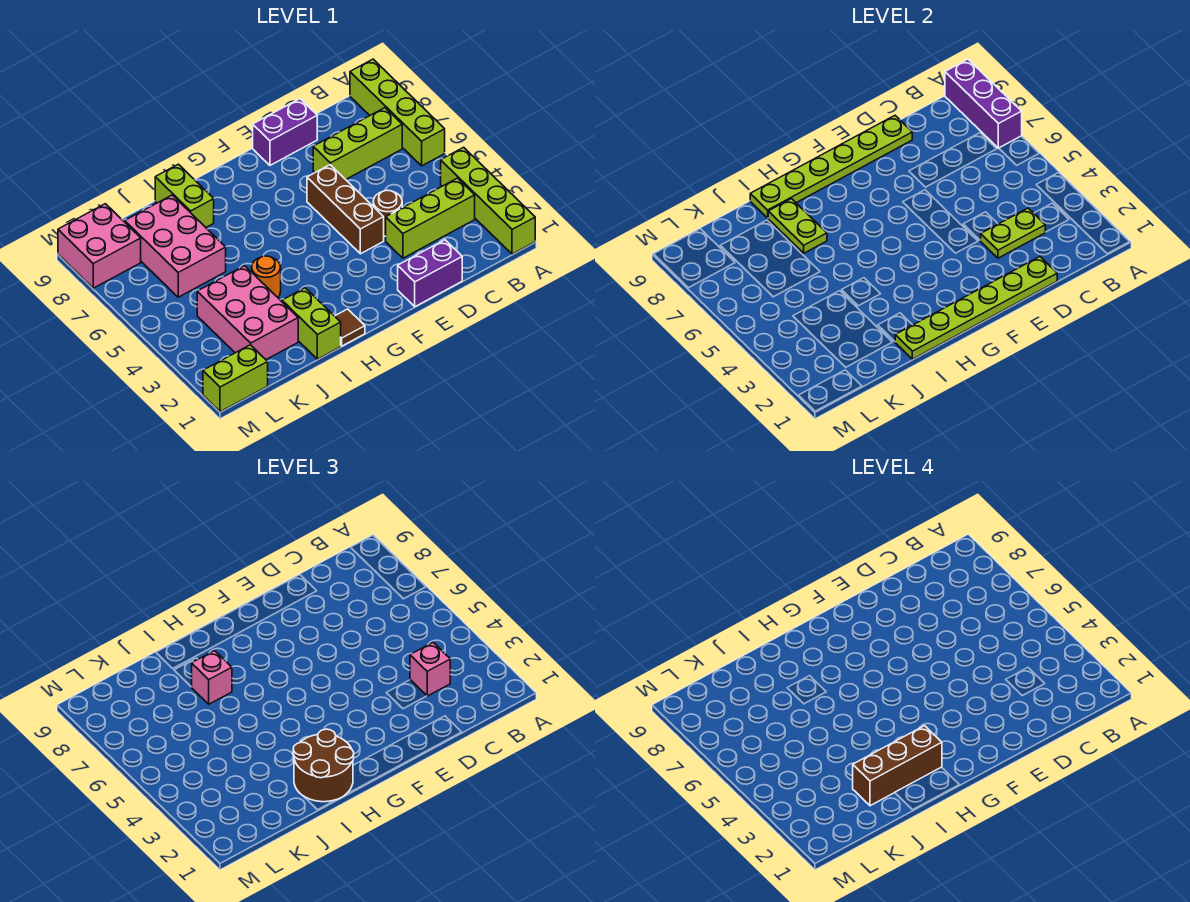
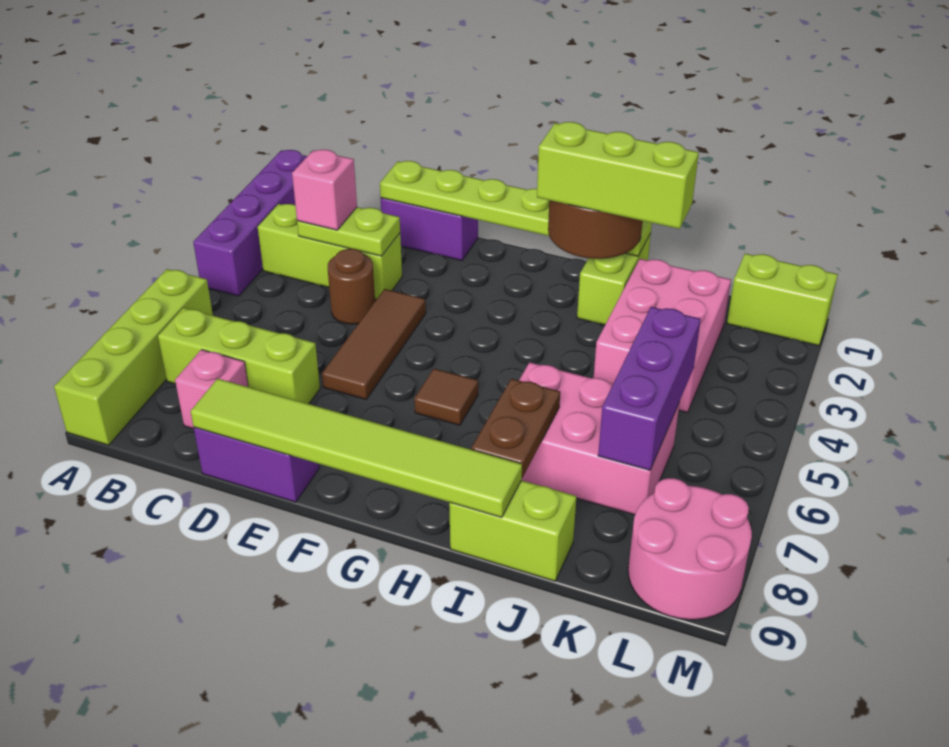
lime brick A1:A4 level 1 -> purple brick A1:A4 level 1
purple brick A7:A9 level 2 -> purple brick K5:K7 level 2
lime plate D9:I9 level 2 -> lime tile D9:I9 level 2
brown brick E4:E6 level 1 -> brown tile E4:E6 level 1
brown tile H1 level 1 -> brown tile G6 level 1
brown brick H2:J2 level 4 -> lime brick H2:J2 level 4
orange round brick I4 level 1 -> none
lime plate I7:I8 level 2 -> brown plate I7:I8 level 2
pink brick I7 level 3 -> pink brick C8 level 1
lime brick I8:I9 level 1 -> lime brick I9:J9 level 1
pink brick J6:K8 level 1 -> pink brick I6:K7 level 1
pink brick L8:M9 level 1 -> pink round brick L8:M9 level 1

